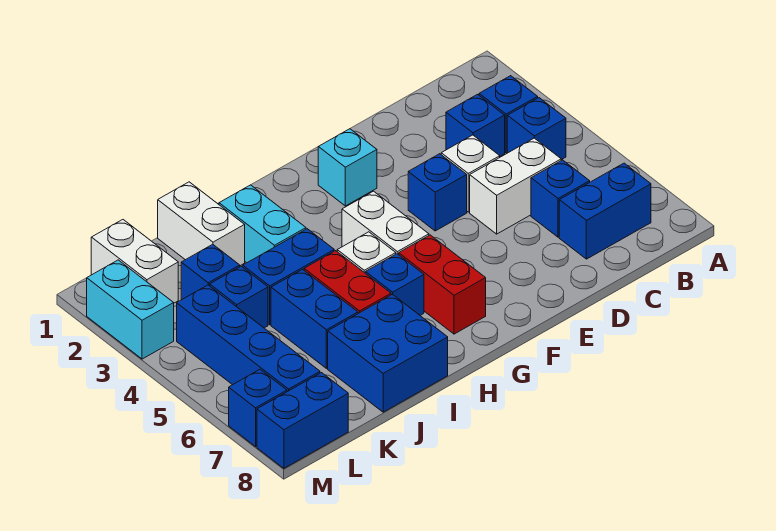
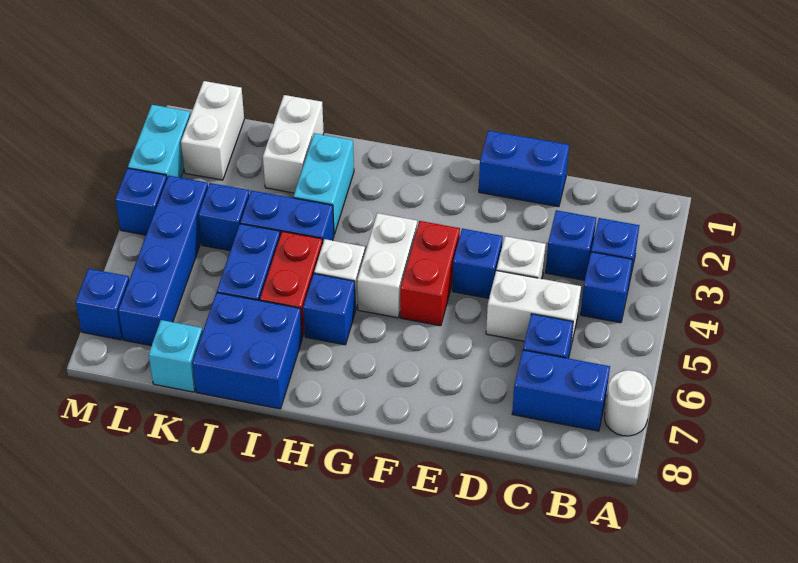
none -> white round brick A7 level 1
cyan brick F2 level 1 -> cyan brick K8 level 1
red brick G6:G7 level 1 -> red brick F4:F5 level 1
blue brick K3 level 1 -> blue brick M4 level 1
blue brick L8:M8 level 1 -> blue brick D1:E1 level 1

